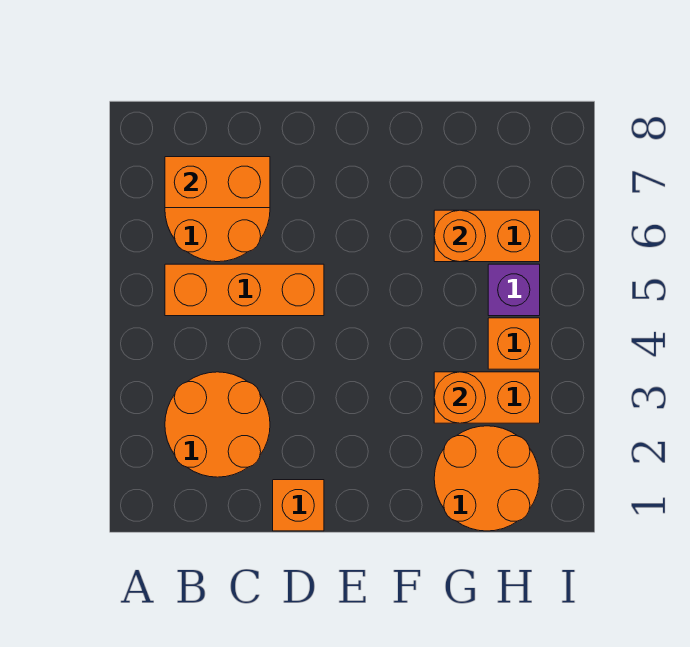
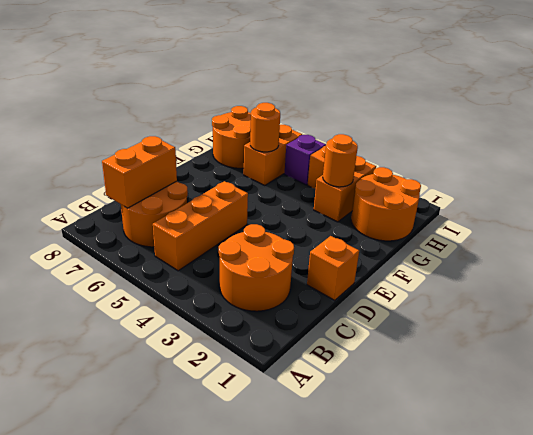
none -> orange round brick G7:H8 level 1

